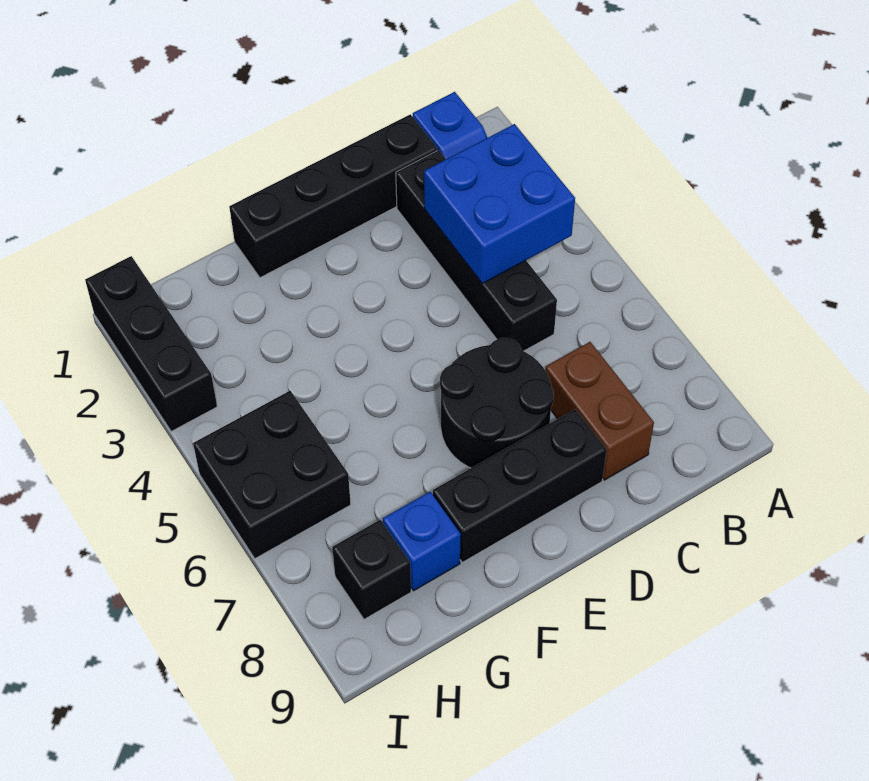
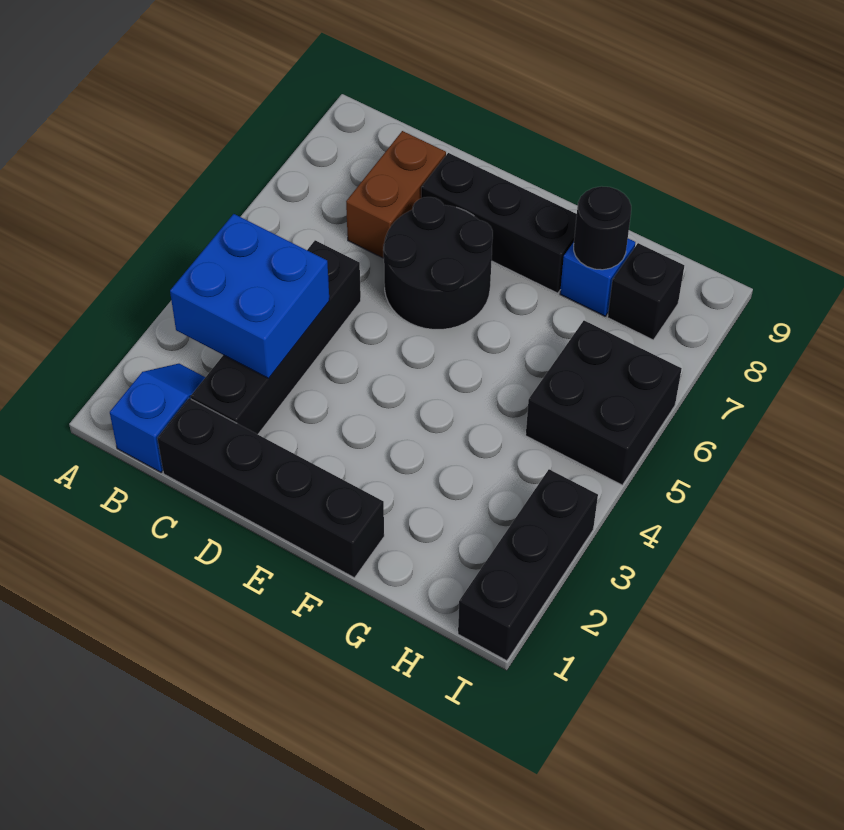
none -> black round brick G8 level 2

